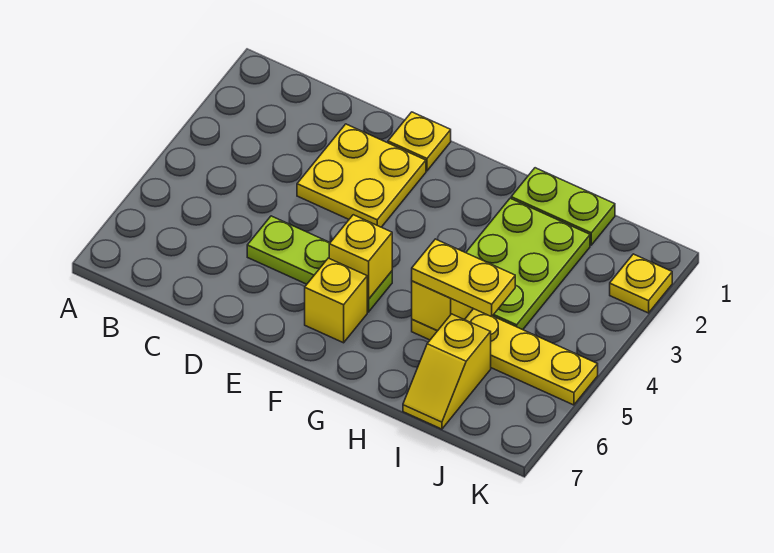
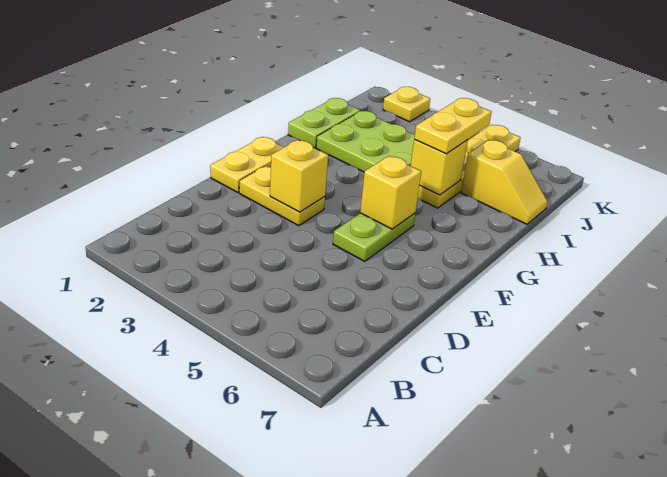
yellow plate D2:E3 level 1 -> yellow plate E2:E3 level 1
lime plate D5:F5 level 1 -> lime plate E5:F5 level 1
yellow plate E1 level 1 -> yellow plate E1:F1 level 1
yellow brick F6 level 1 -> yellow brick E3 level 2

